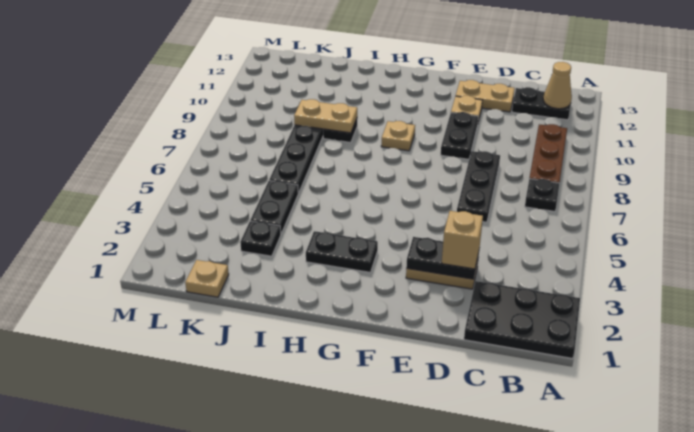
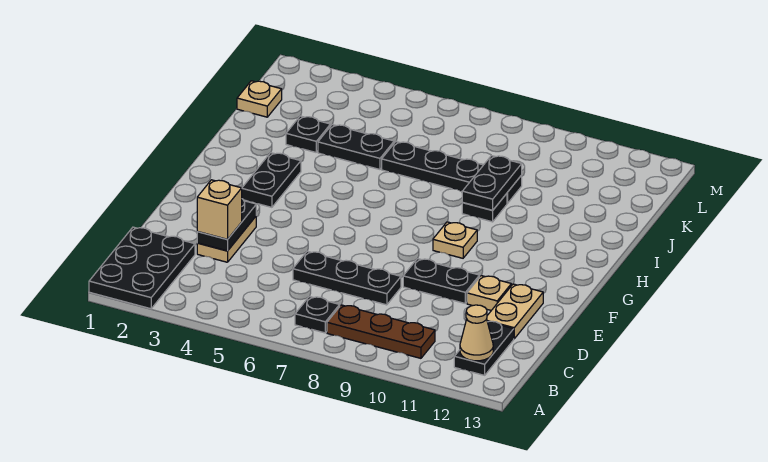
tan plate I9:J9 level 2 -> black plate I9:J9 level 2

